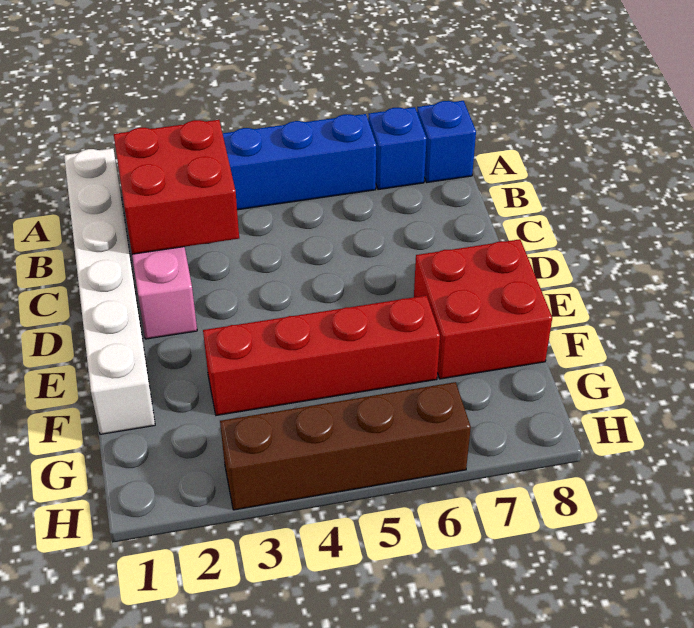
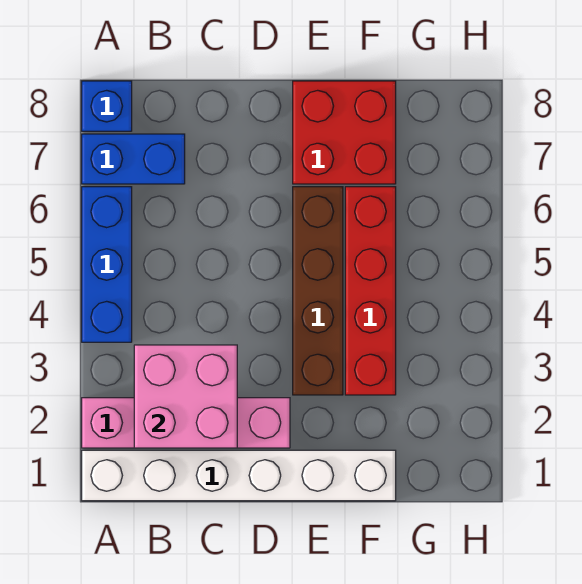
blue brick A7 level 1 -> blue brick A7:B7 level 1
red brick B2:C3 level 2 -> pink brick B2:C3 level 2
brown brick H3:H6 level 1 -> brown brick E3:E6 level 1

